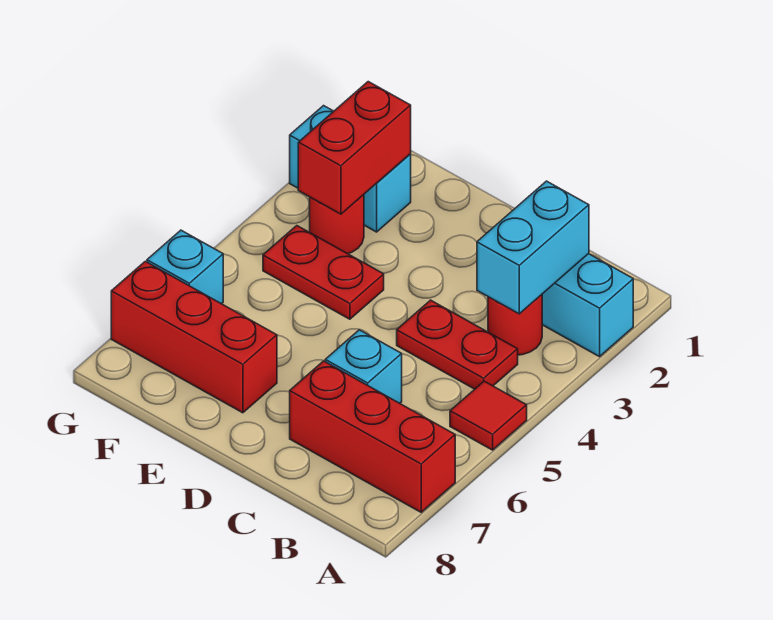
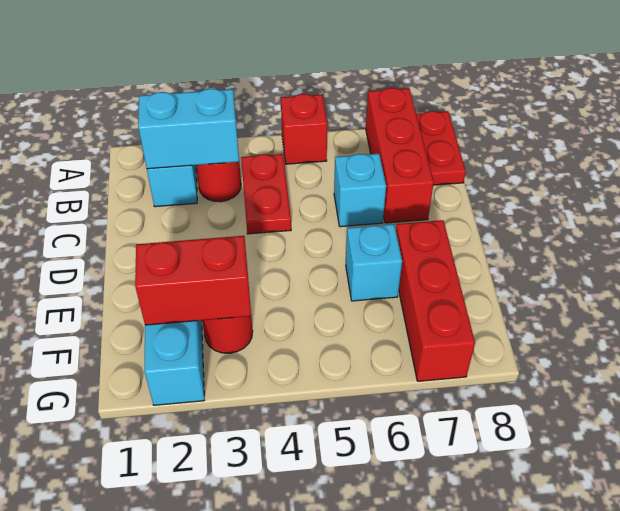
red tile A5 level 1 -> red brick A5 level 1
red plate E4:F4 level 1 -> red plate A8:B8 level 1
cyan brick G6 level 1 -> cyan brick E6 level 1

